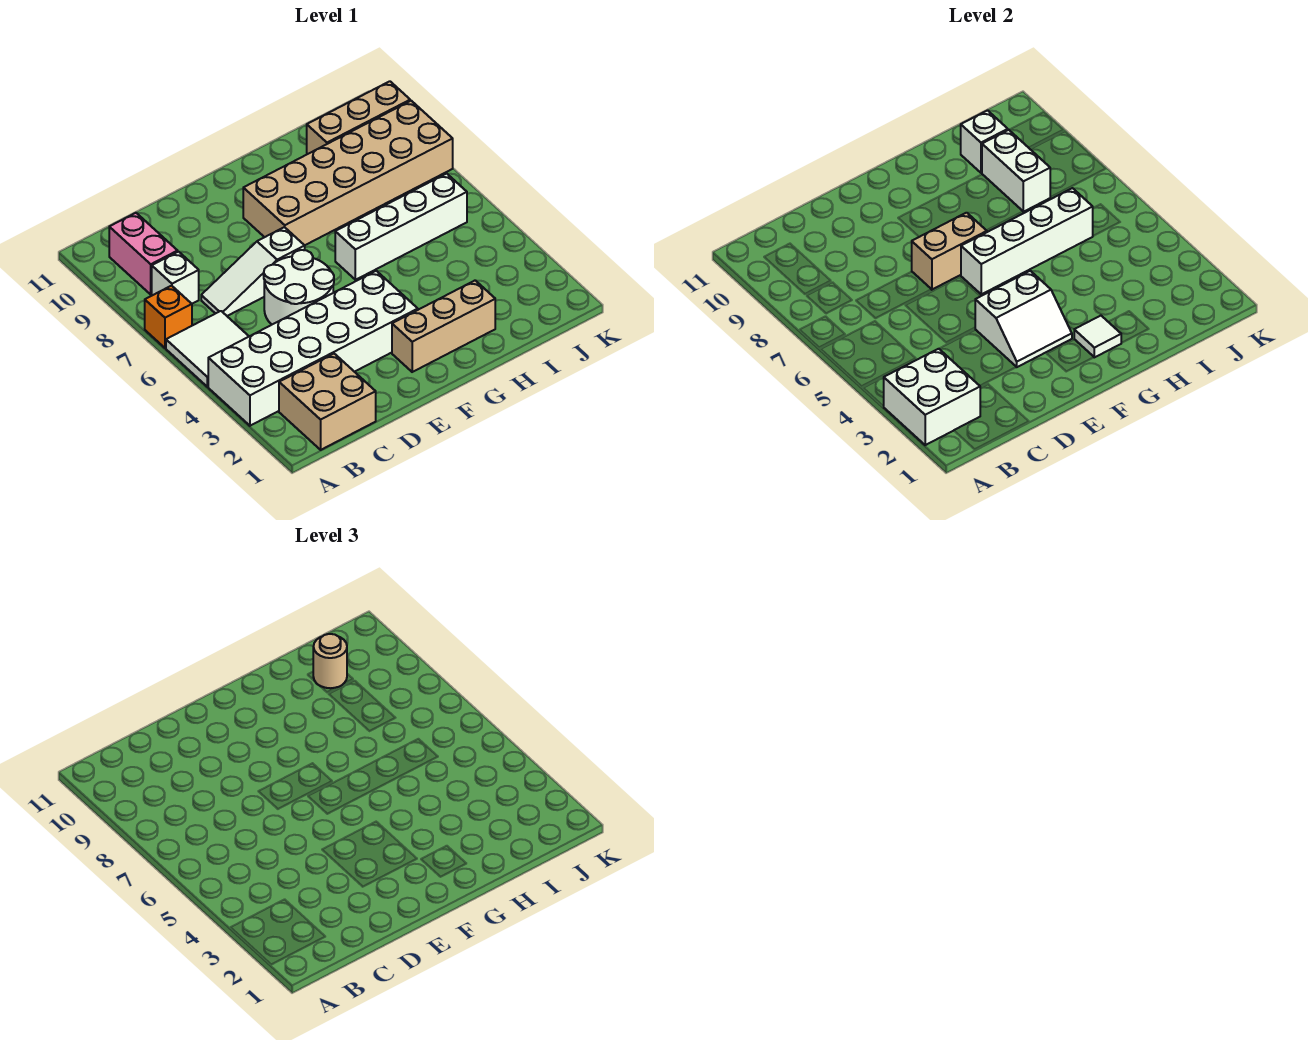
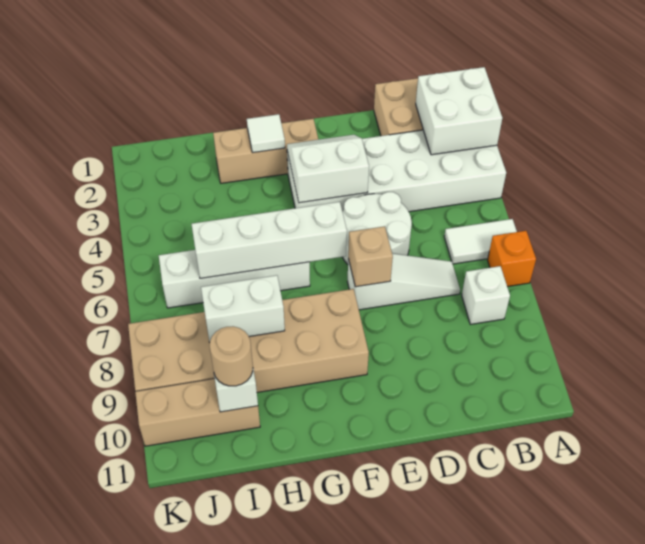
white tile A5:B6 level 1 -> white tile A6:B6 level 1
pink brick B9:B10 level 1 -> none
tan brick E7:F7 level 2 -> tan brick E7 level 2
white brick I8:I9 level 2 -> white brick H8:I8 level 2

